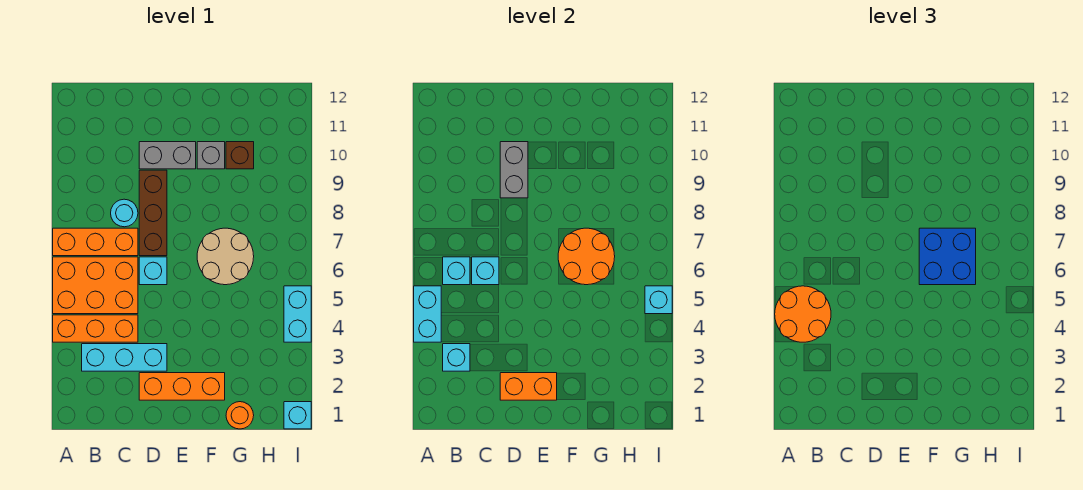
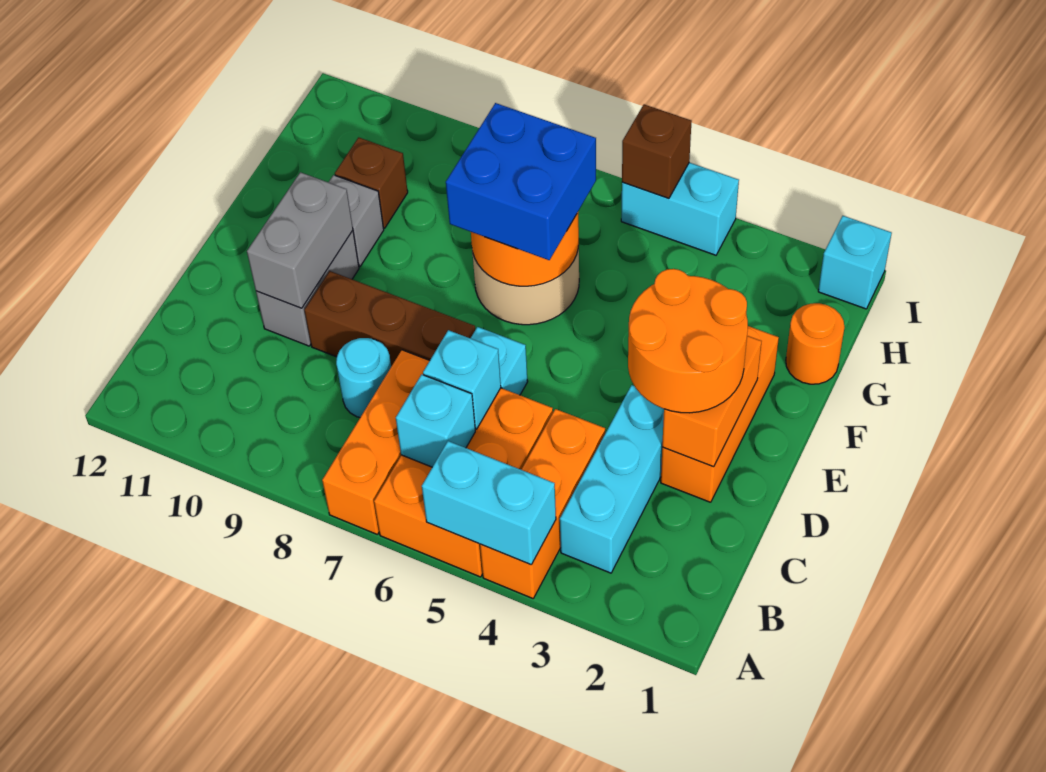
orange round brick A4:B5 level 3 -> orange round brick D2:E3 level 3
cyan brick B3 level 2 -> none
grey brick D9:D10 level 2 -> grey brick D10:E10 level 2
cyan brick I5 level 2 -> brown brick I5 level 2

